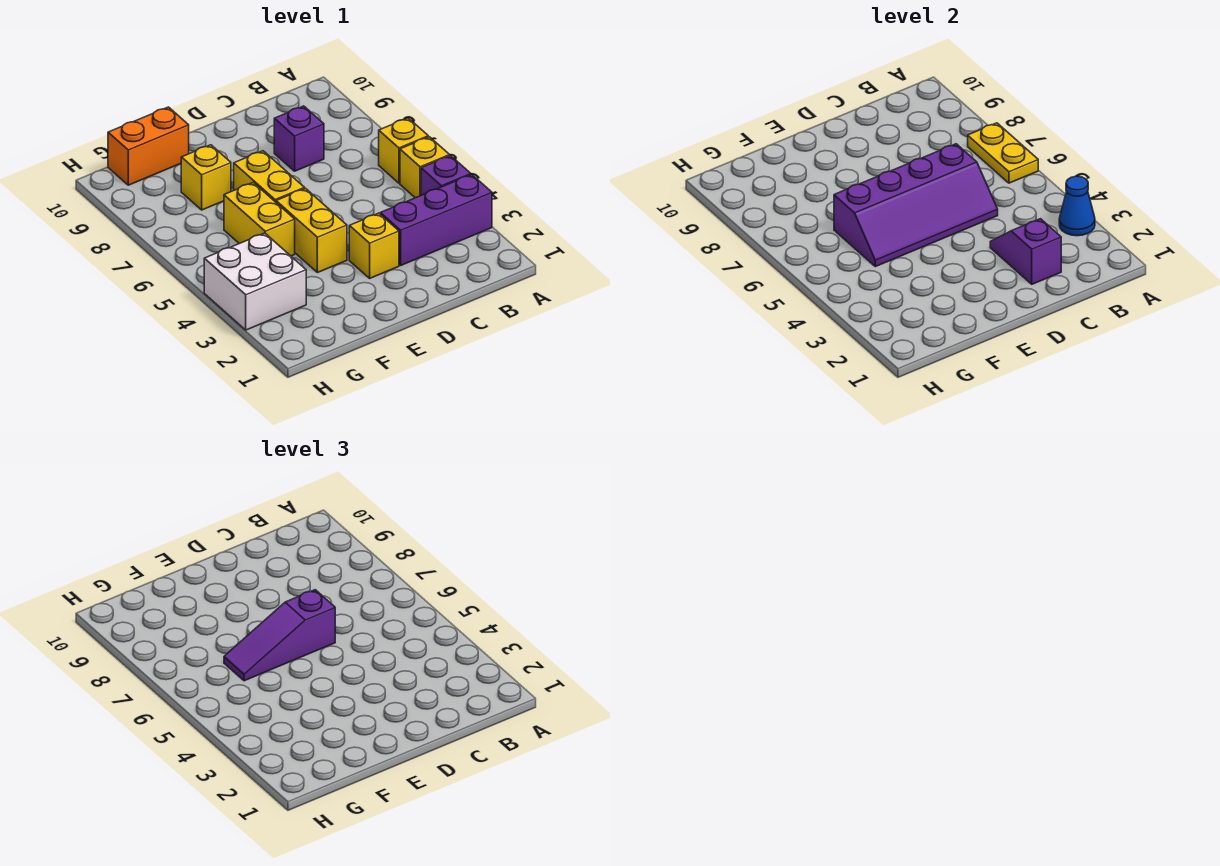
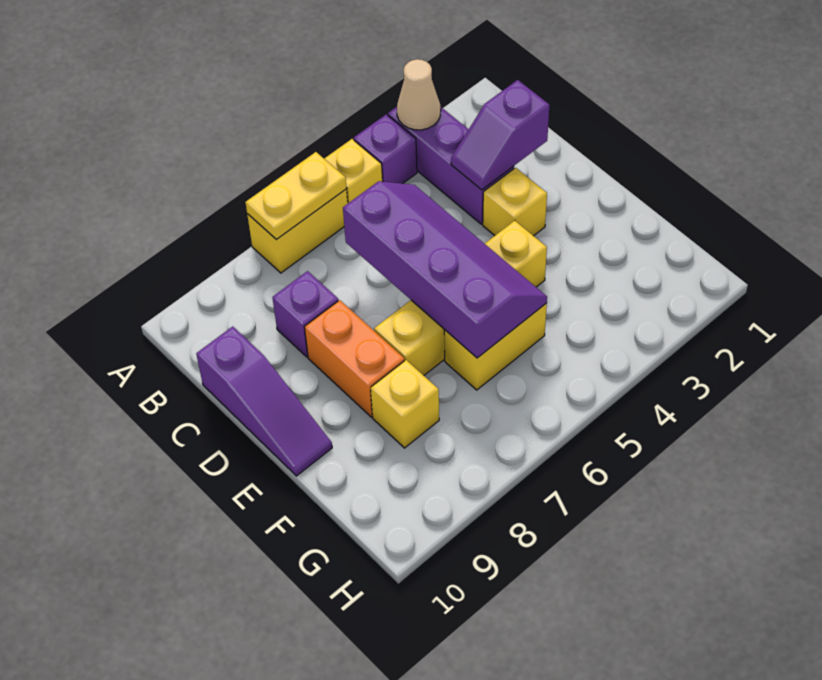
blue cone A3 level 2 -> tan cone A3 level 2
yellow brick A6 level 1 -> yellow brick A6:A7 level 1
purple slope D6:F6 level 3 top D -> purple slope C10:E10 level 1 top C
orange brick F10:G10 level 1 -> orange brick D8:E8 level 1
white brick G3:H4 level 1 -> none

